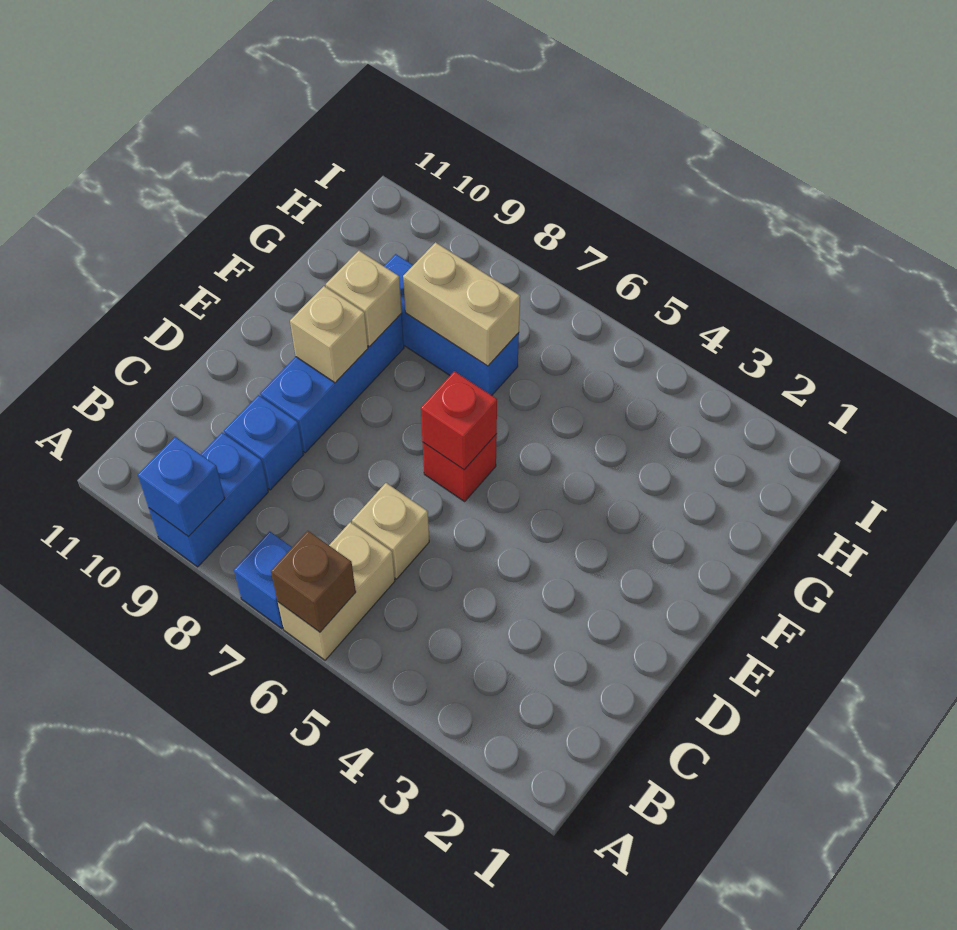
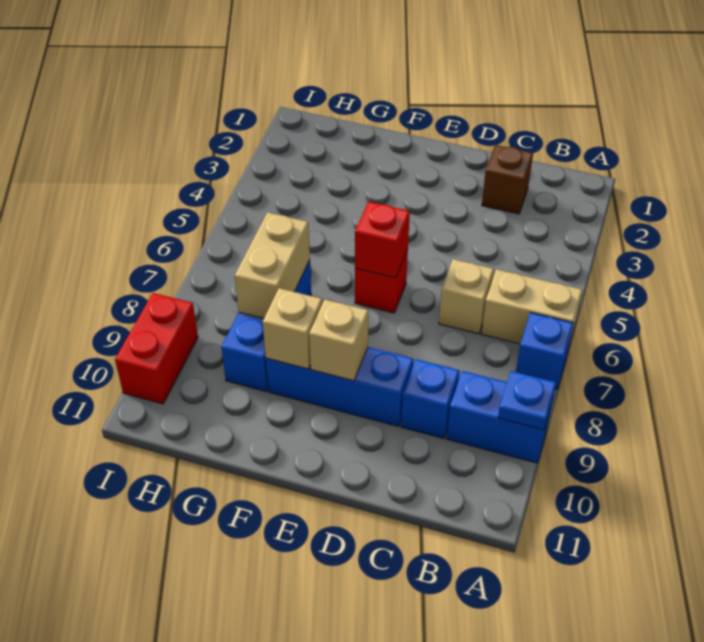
brown brick A6 level 2 -> brown brick C2 level 1
blue brick A9 level 2 -> blue plate A9 level 2
none -> red brick I9:I10 level 1

